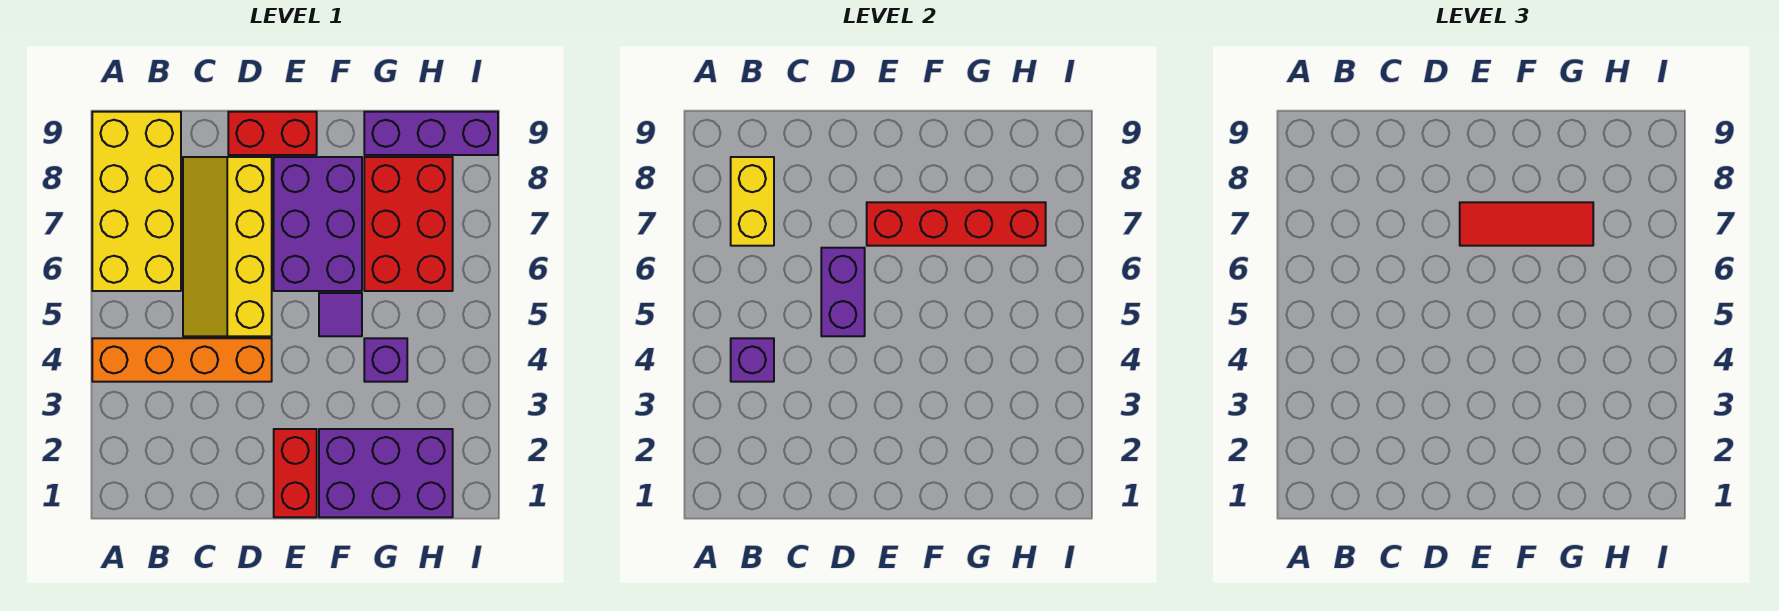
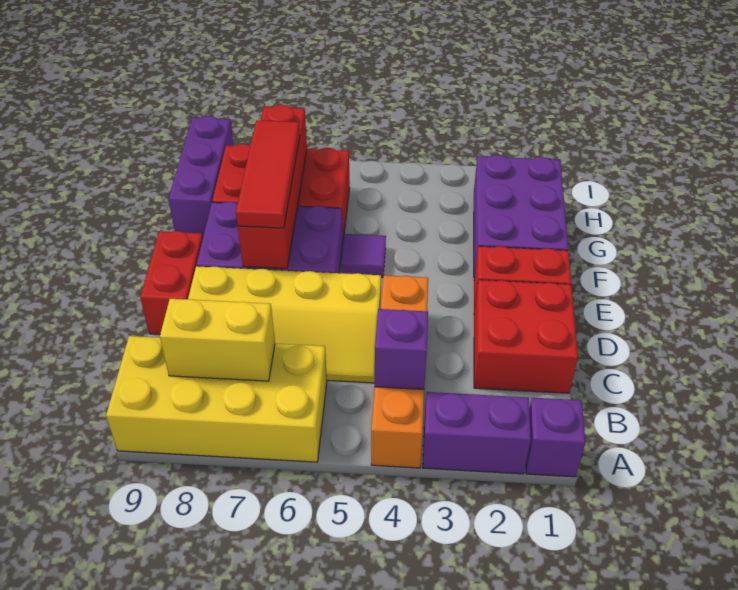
none -> red brick C1:D2 level 1
purple brick D5:D6 level 2 -> purple brick A2:A3 level 1
purple brick G4 level 1 -> purple brick A1 level 1

